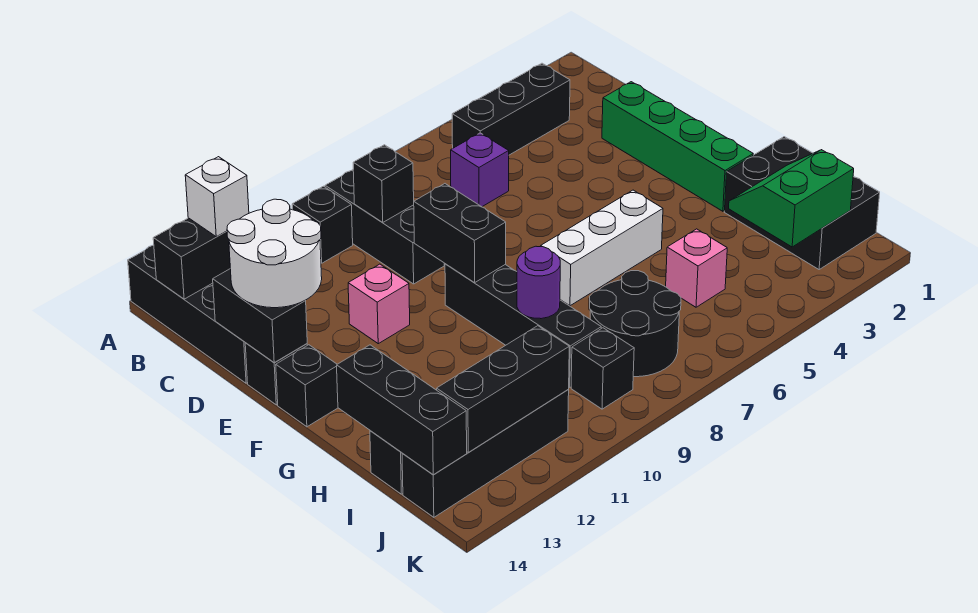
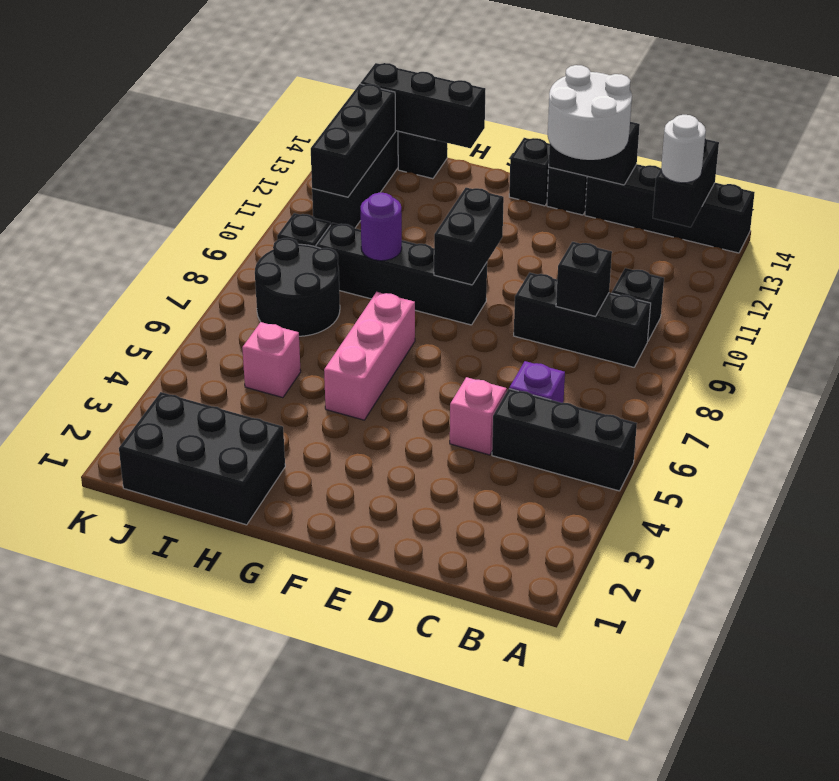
black brick B3:B5 level 1 -> black brick A5:C5 level 1
white brick B13 level 3 -> white round brick B13 level 3
green brick D2:G2 level 1 -> none
black brick E9:F9 level 2 -> black brick F9:F10 level 2
pink brick E11 level 1 -> pink brick D5 level 1
white brick G5:G7 level 1 -> pink brick G5:G7 level 1
green slope I2:J3 level 2 top J -> none

